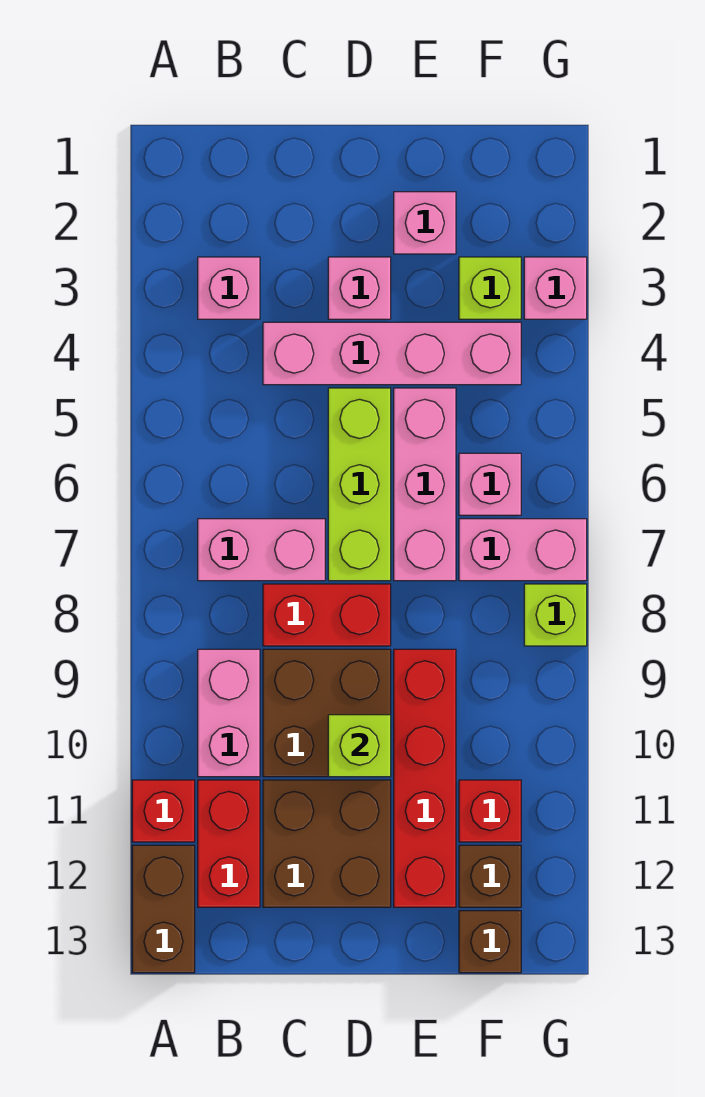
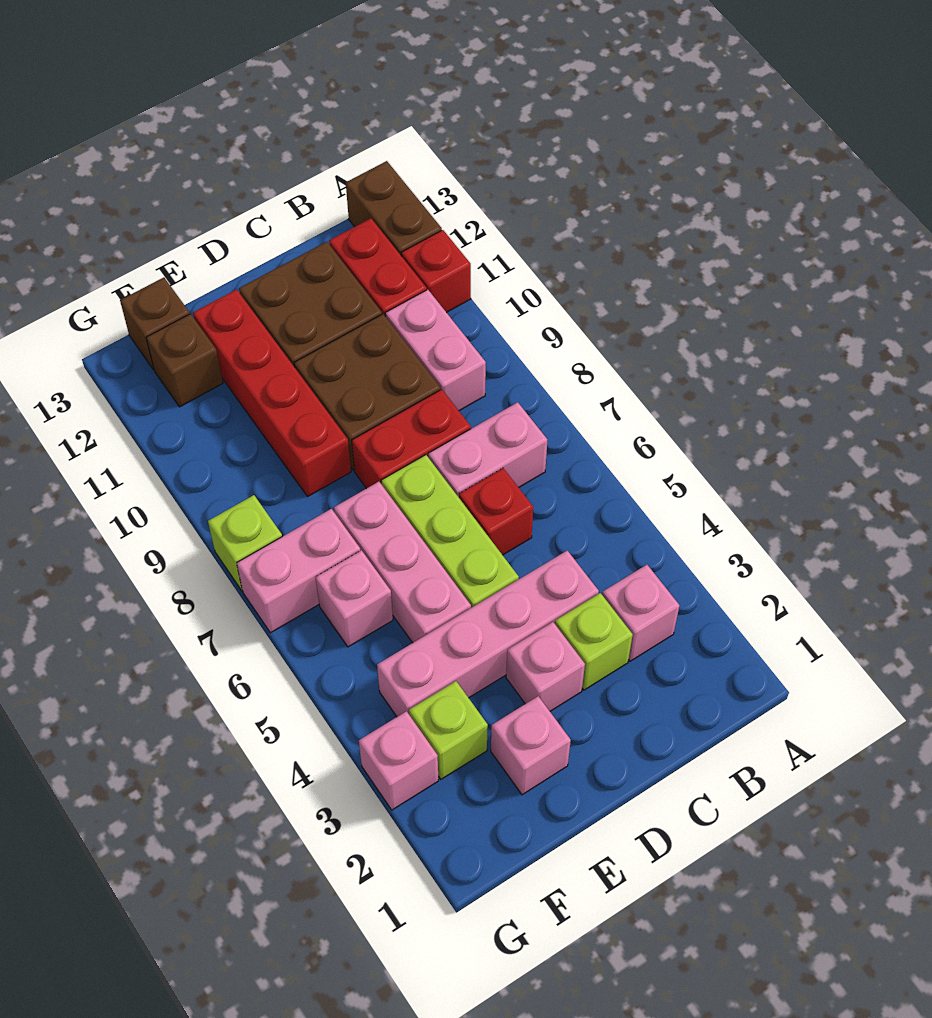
lime brick D10 level 2 -> lime brick C3 level 1
red brick F11 level 1 -> red brick C6 level 1

